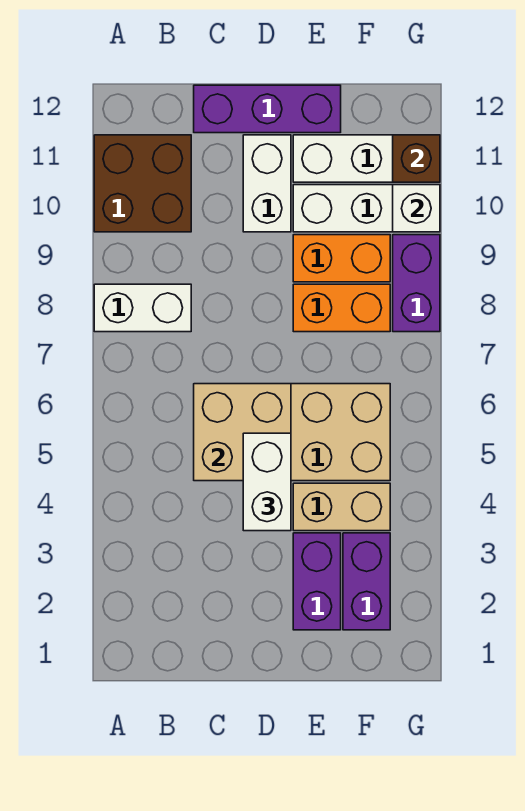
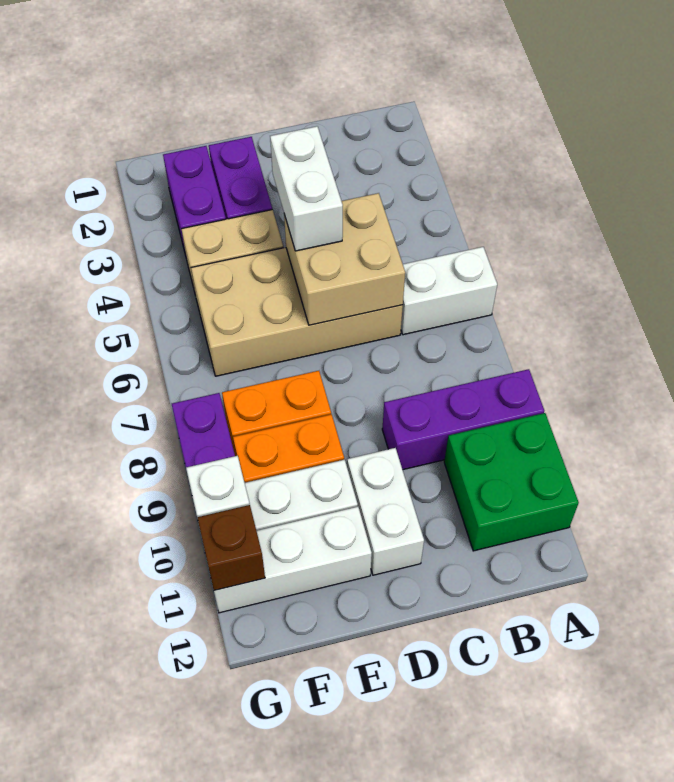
white brick A8:B8 level 1 -> white brick A6:B6 level 1
brown brick A10:B11 level 1 -> green brick A10:B11 level 1
purple brick C12:E12 level 1 -> purple brick A9:C9 level 1

